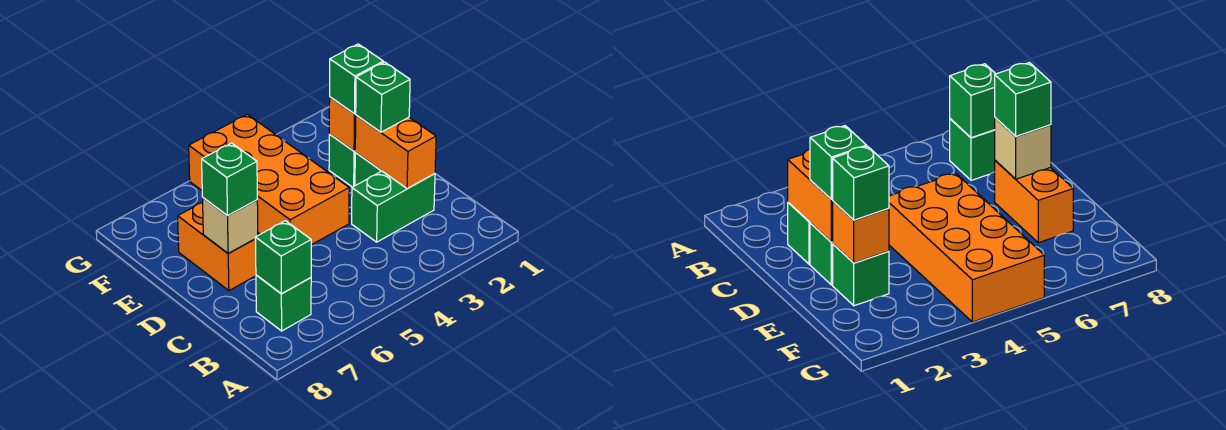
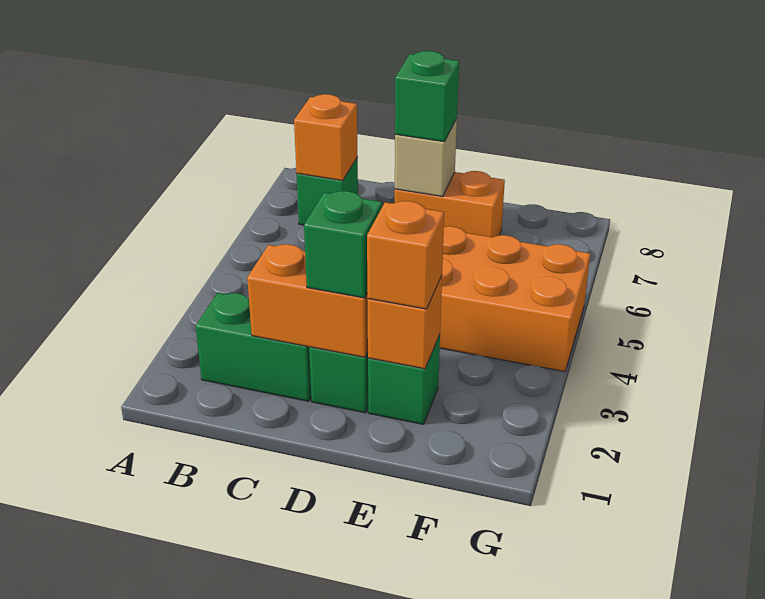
green brick B7 level 2 -> orange brick B7 level 2
green brick C2:C3 level 1 -> green brick B2:C2 level 1
green brick E2 level 3 -> orange brick E2 level 3

